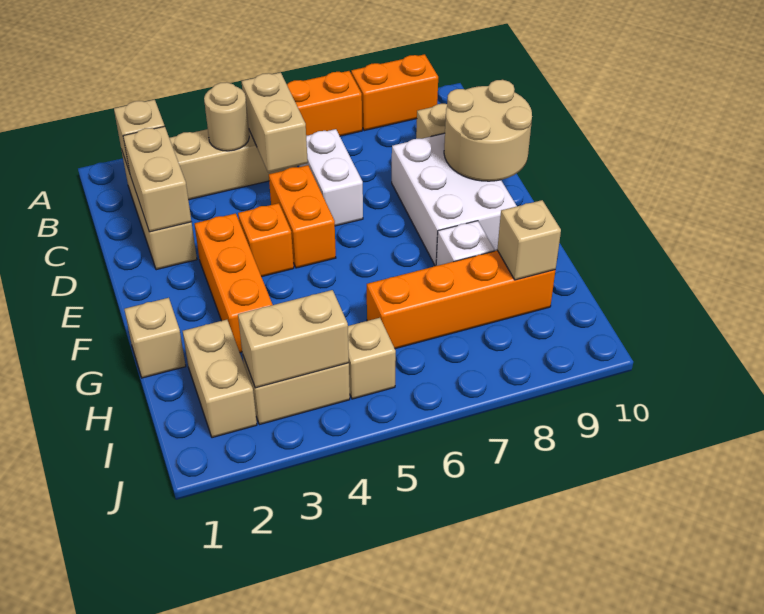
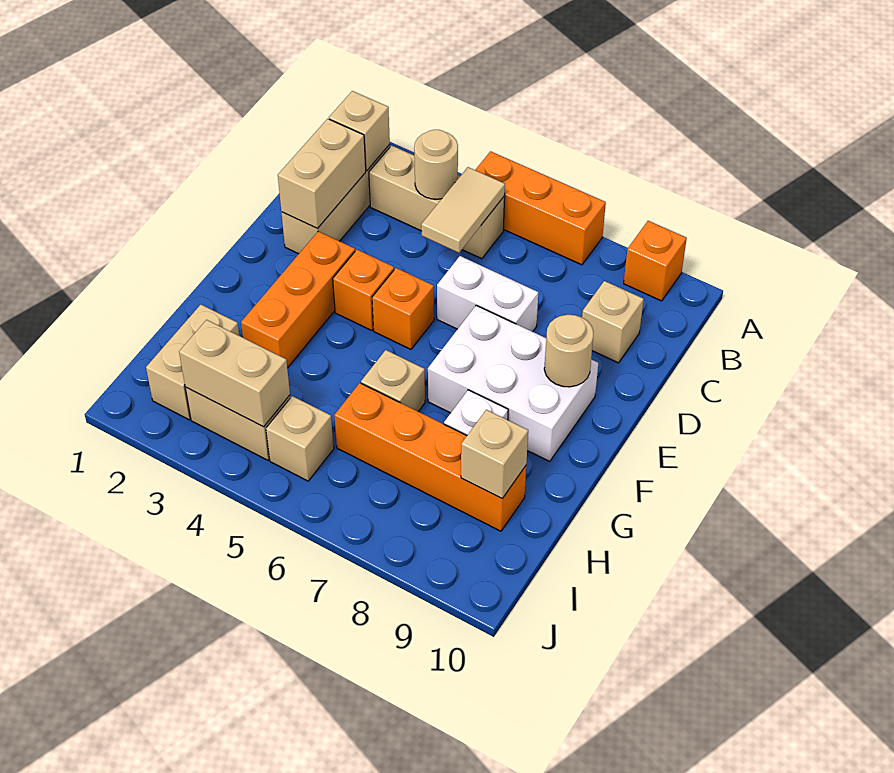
orange brick A8:A9 level 1 -> orange brick A9 level 1
tan brick B5:C5 level 2 -> tan tile B5:C5 level 2
white brick C6:D6 level 1 -> white brick D6:D7 level 1
orange brick D5:E5 level 1 -> orange brick E5 level 1
white brick D8:F9 level 1 -> white brick E7:F9 level 1
tan round brick D9:E10 level 2 -> tan round brick E9 level 2
tan brick G1 level 1 -> tan brick G6 level 1

